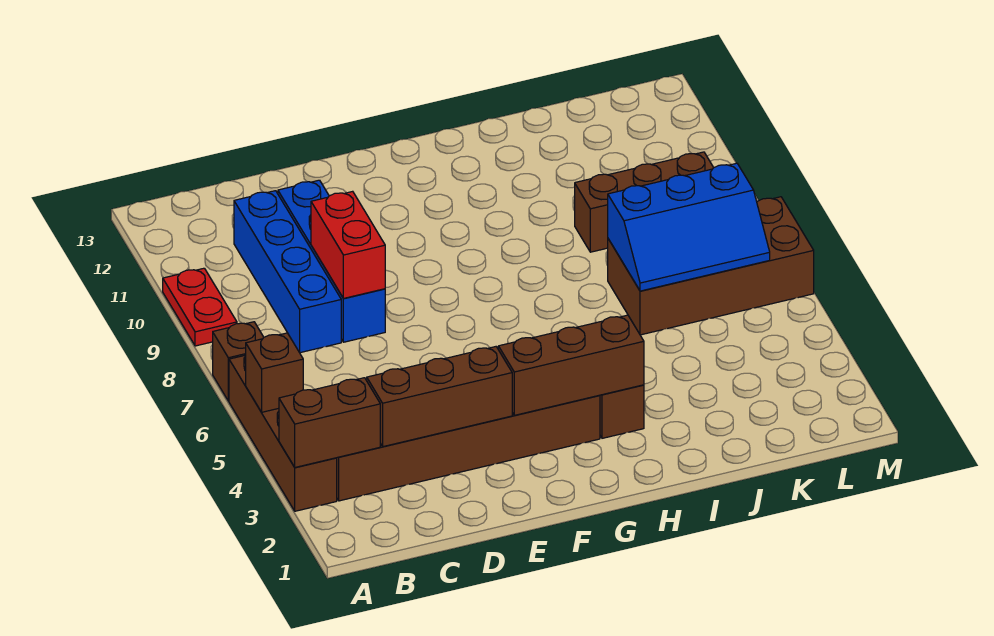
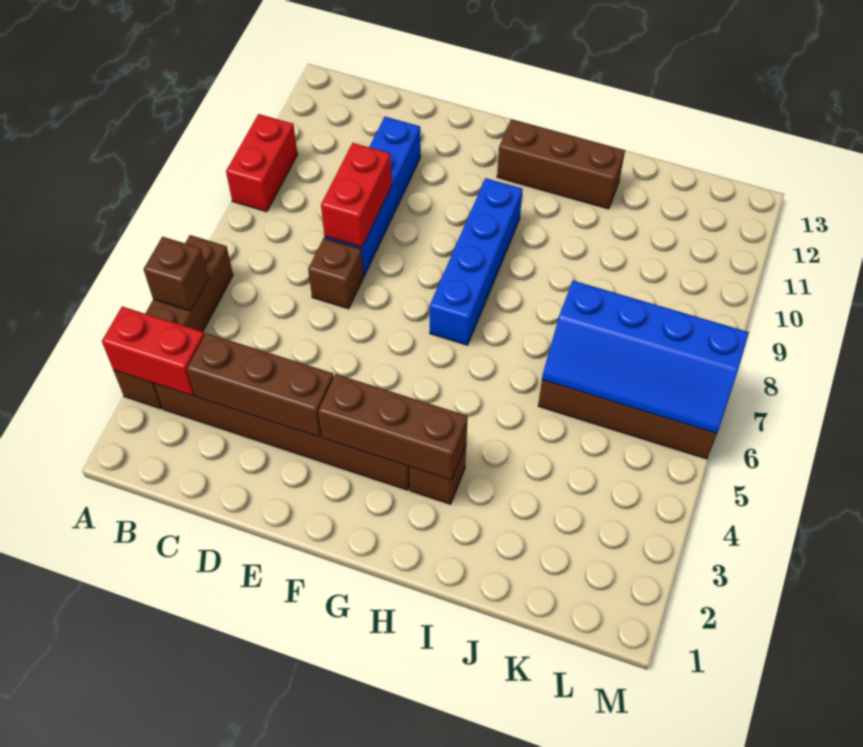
brown brick A3:B3 level 2 -> red brick A3:B3 level 2
brown brick A7 level 1 -> brown brick D7 level 1
red plate A9:A10 level 1 -> red brick A9:A10 level 1
blue brick C8:C11 level 1 -> blue brick G7:G10 level 1
blue slope J6:L7 level 2 top 7 -> blue slope J6:M7 level 2 top 7
brown brick J9:L9 level 1 -> brown brick G12:I12 level 1

